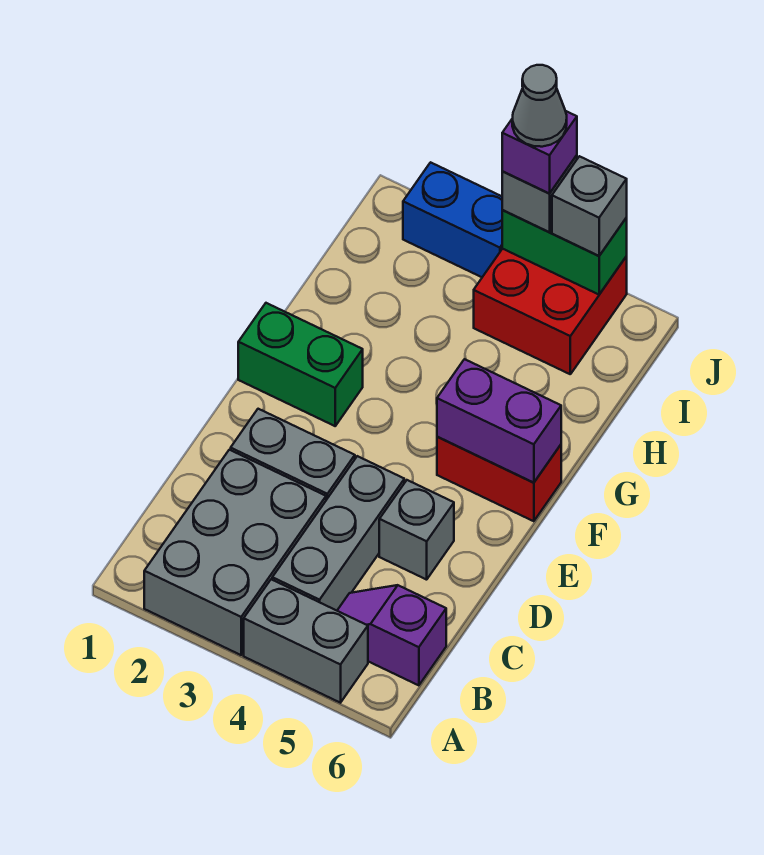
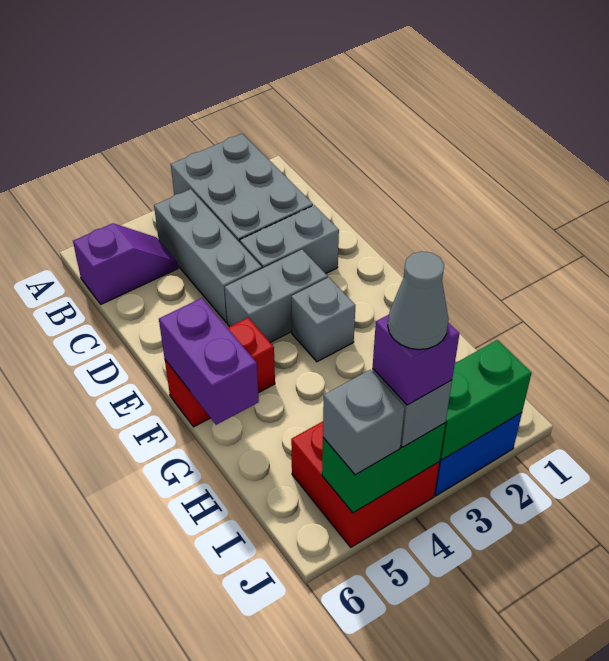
grey brick A4:A5 level 1 -> grey brick E3:E4 level 1
grey brick D5 level 1 -> grey brick F3 level 1
green brick F1:F2 level 1 -> green brick J2:J3 level 2
purple brick F5:F6 level 2 -> purple brick F6:G6 level 2

